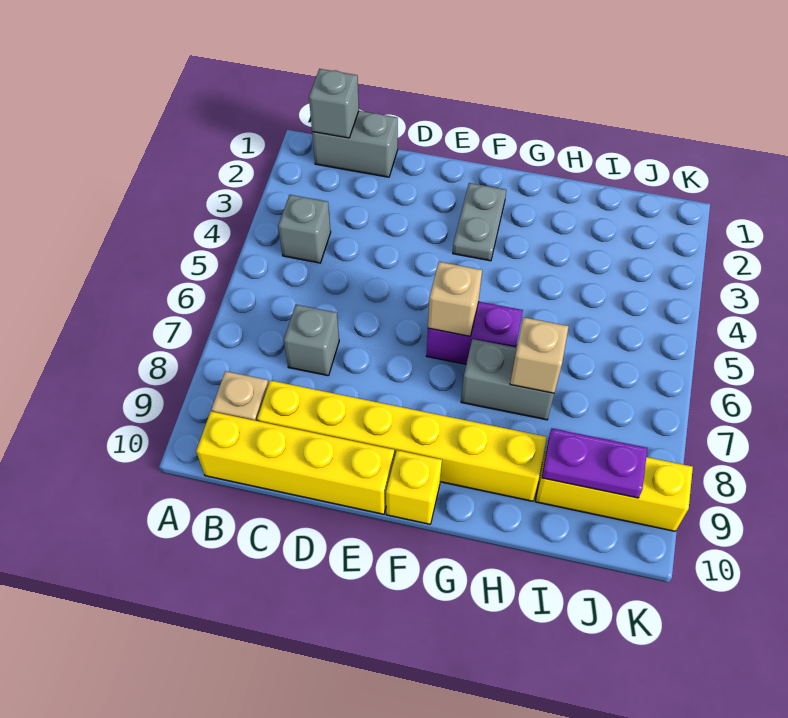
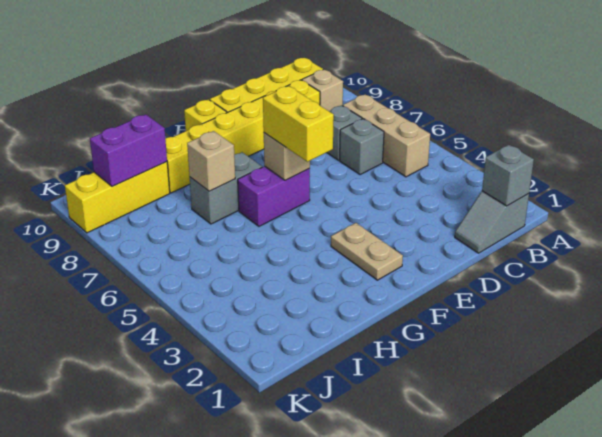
grey brick B1:C1 level 1 -> grey slope B1:C1 level 1 top B
grey brick B4 level 1 -> grey brick C6 level 1
none -> tan brick B5:B7 level 1
grey plate F2:F3 level 1 -> tan plate F2:F3 level 1
none -> yellow brick F5:F6 level 3
purple plate I9:J9 level 2 -> purple brick I9:J9 level 2

